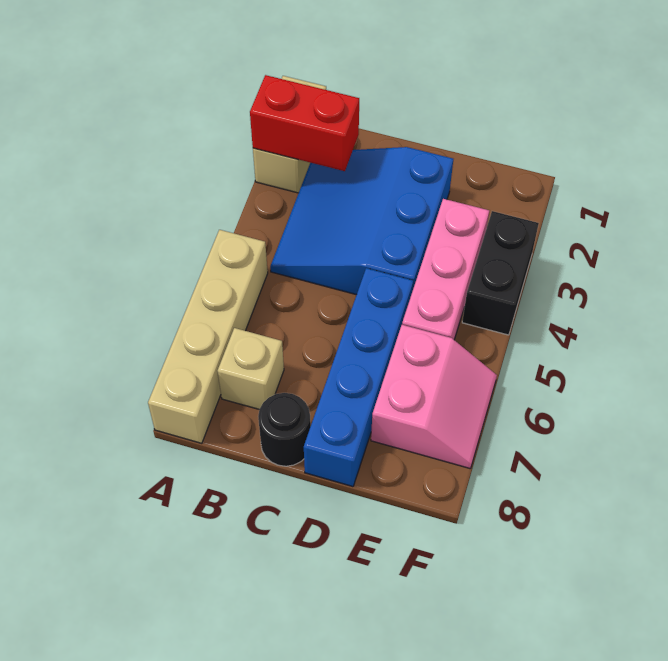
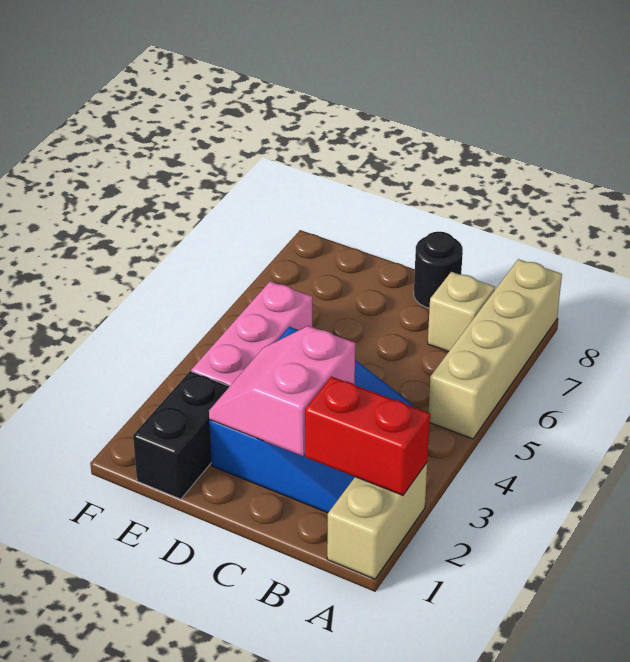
blue brick D5:D8 level 1 -> none
pink slope E6:F7 level 1 top E -> pink slope C2:D3 level 2 top C
black brick F3:F4 level 1 -> black brick E1:E2 level 1

